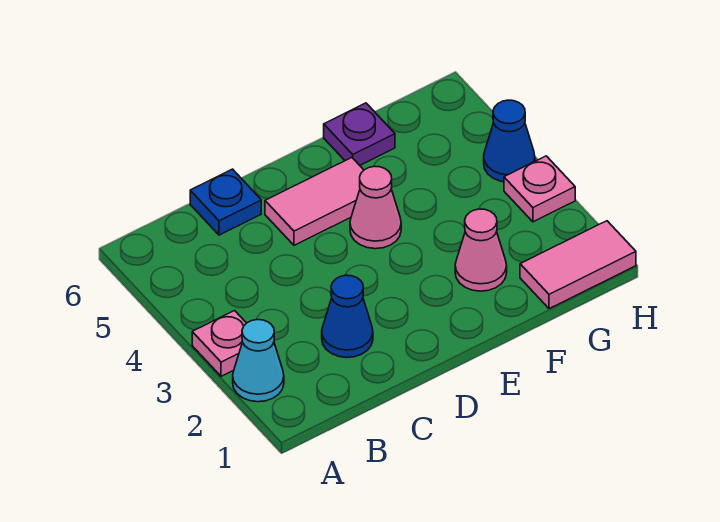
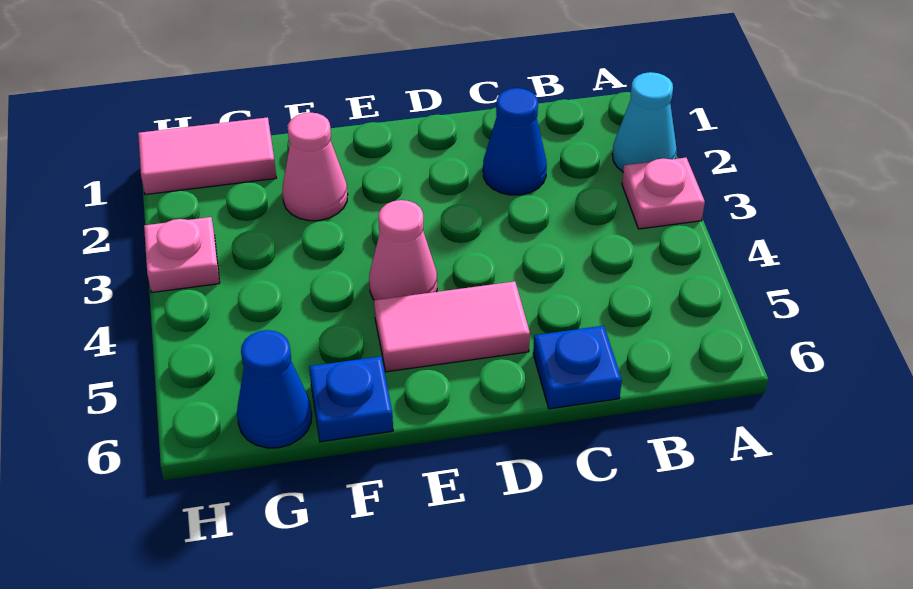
purple plate F6 level 1 -> blue plate F6 level 1
blue cone H4 level 1 -> blue cone G6 level 1

